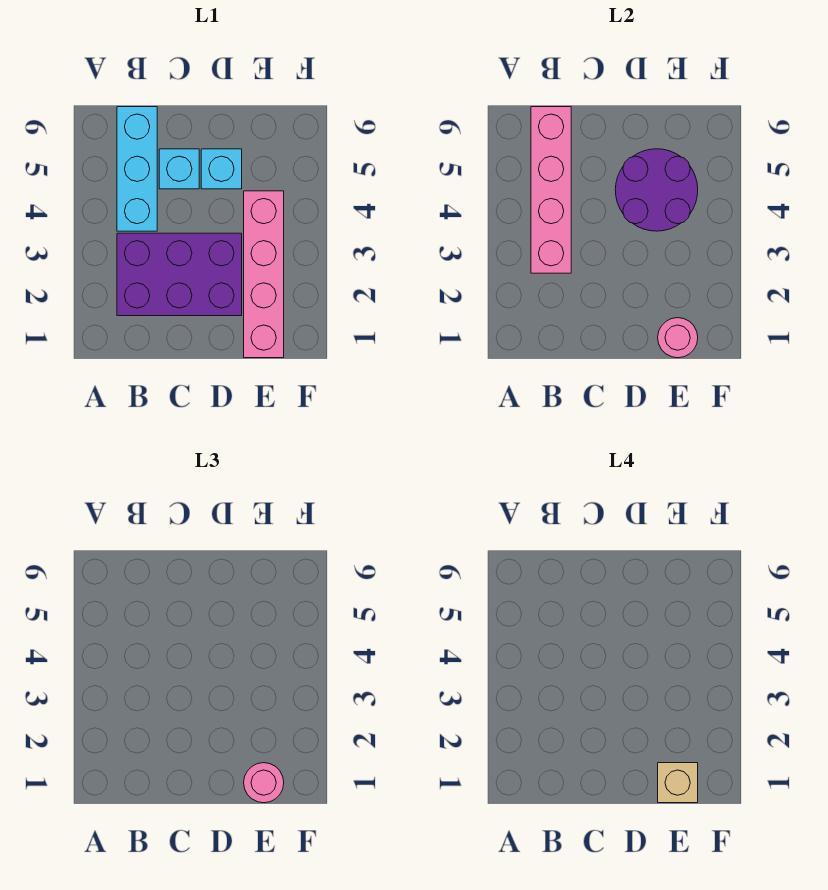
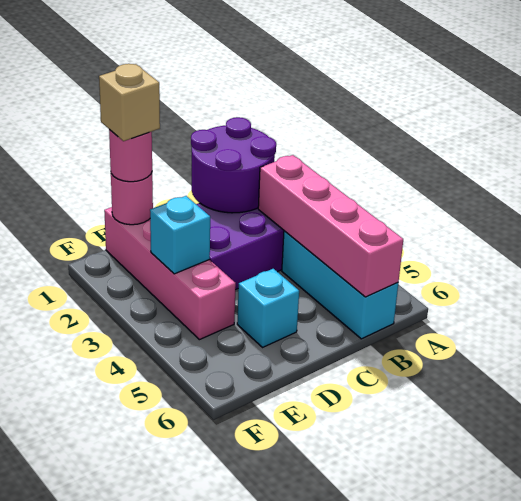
cyan brick C5 level 1 -> cyan brick E3 level 2
purple round brick D4:E5 level 2 -> purple round brick B1:C2 level 2

